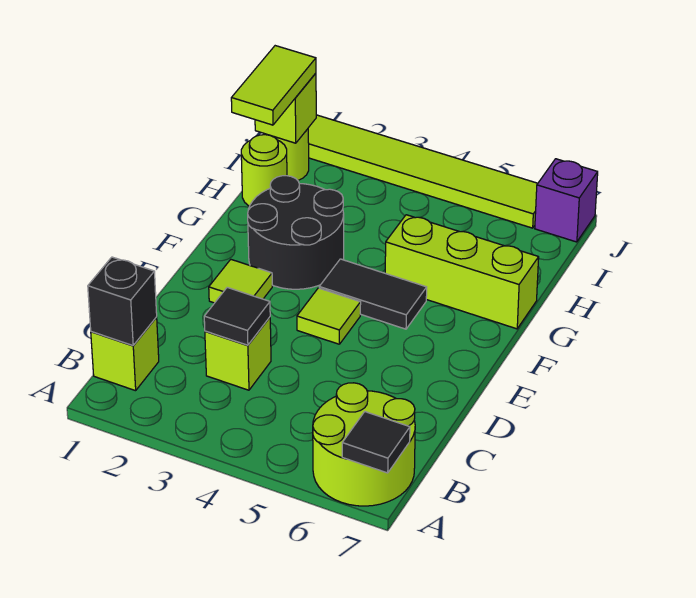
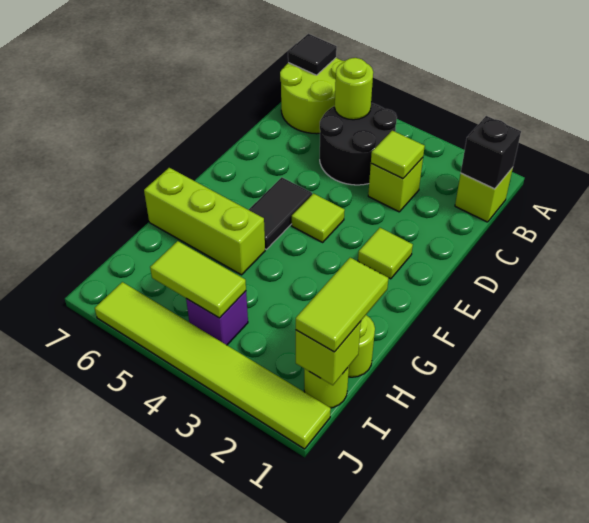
none -> lime round brick B5 level 2
black tile C3 level 2 -> lime tile C3 level 2
black round brick F2:G3 level 1 -> black round brick B4:C5 level 1
black tile F4:F5 level 1 -> black tile E5:F5 level 1
none -> lime tile I4:I5 level 2
purple brick J7 level 1 -> purple brick I4 level 1

